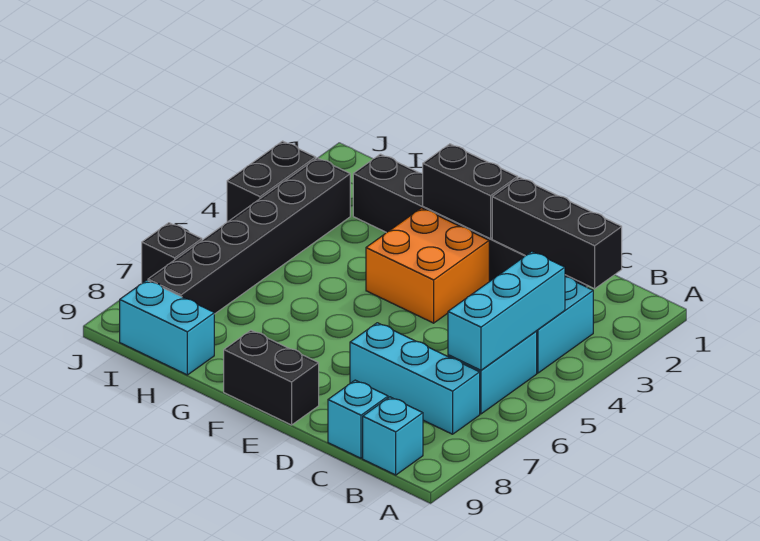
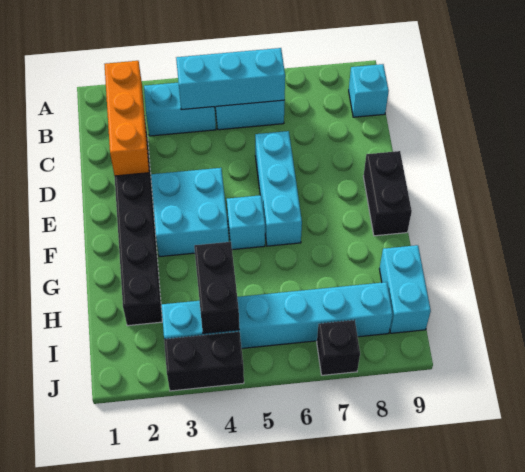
black brick B2:D2 level 2 -> orange brick B2:D2 level 2
cyan brick B7:D7 level 1 -> cyan brick D6:F6 level 1
cyan brick C9 level 1 -> cyan brick F5 level 1
black brick E2:F2 level 2 -> black brick H4:I4 level 2
orange brick E3:F4 level 1 -> cyan brick E3:F4 level 1
black brick I3:I8 level 1 -> cyan brick I3:I8 level 1

